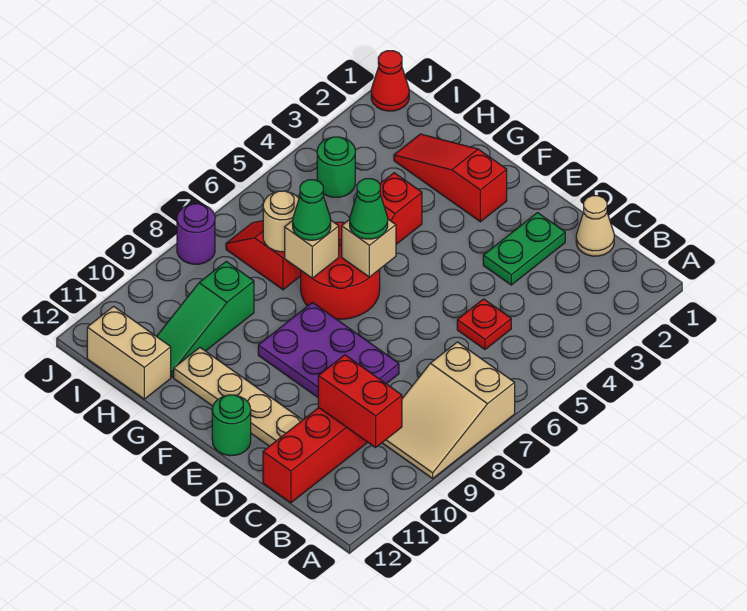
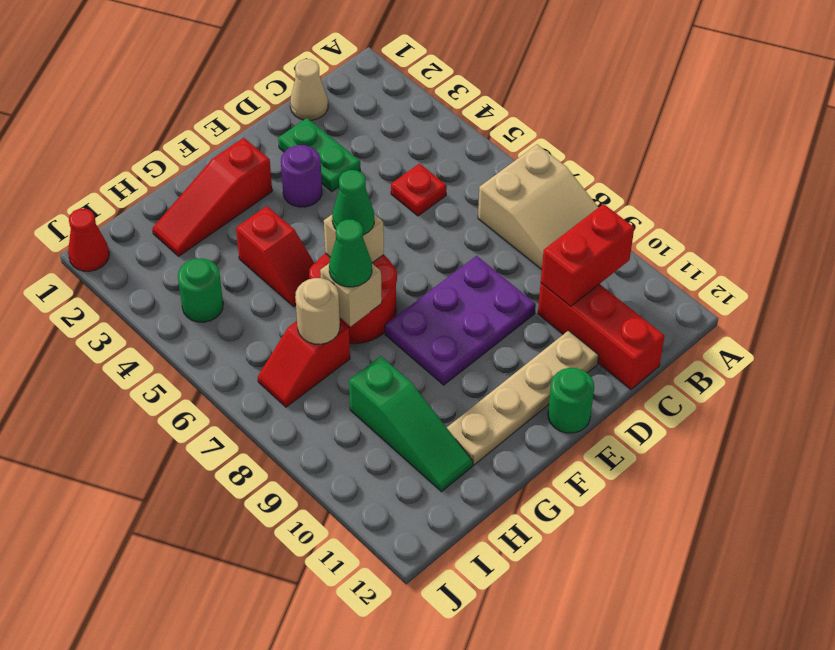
tan brick H12:I12 level 1 -> none
purple round brick J8 level 1 -> purple round brick E3 level 1

